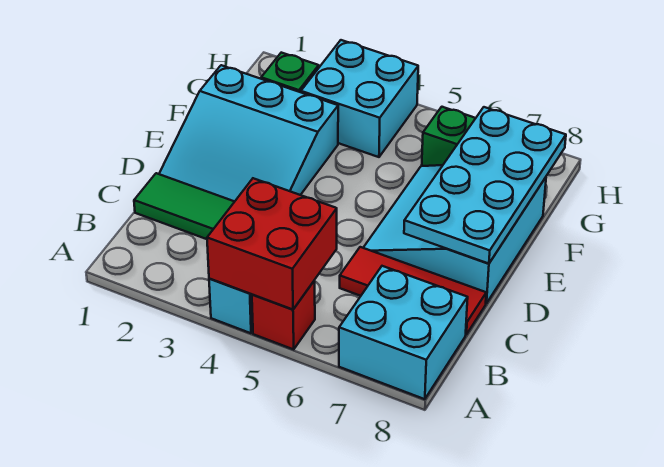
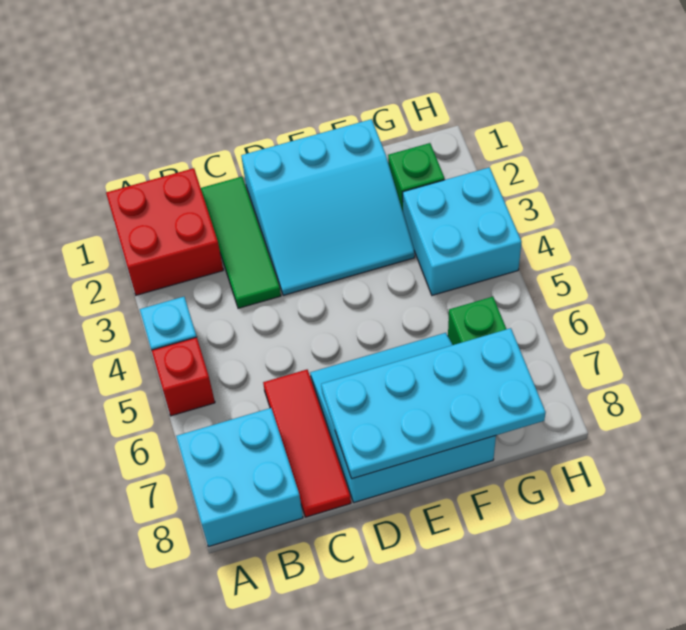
red brick A4:B5 level 2 -> red brick A1:B2 level 1
cyan slope D1:F3 level 1 top F -> cyan slope D1:F3 level 1 top 1

